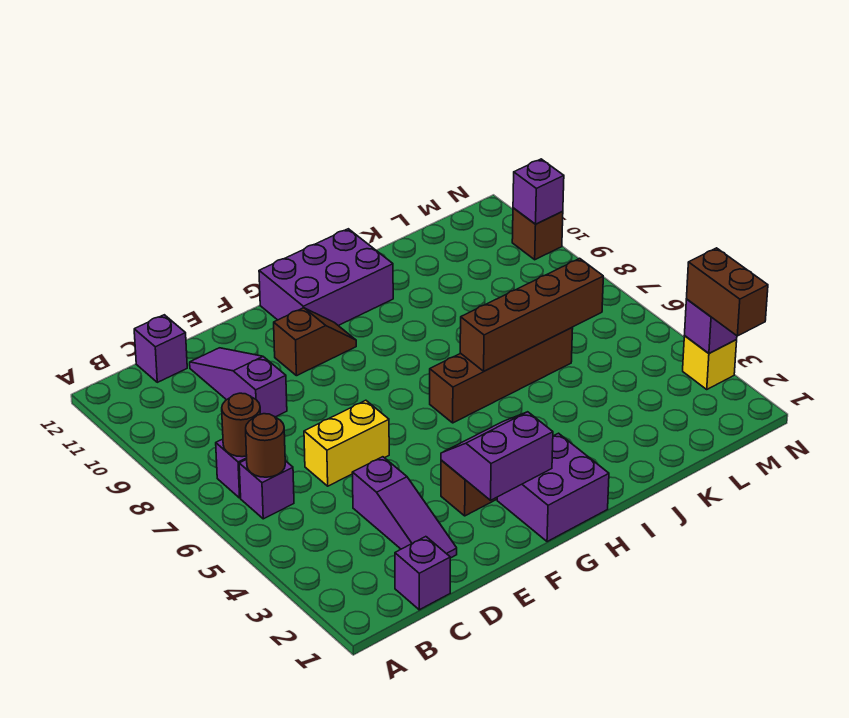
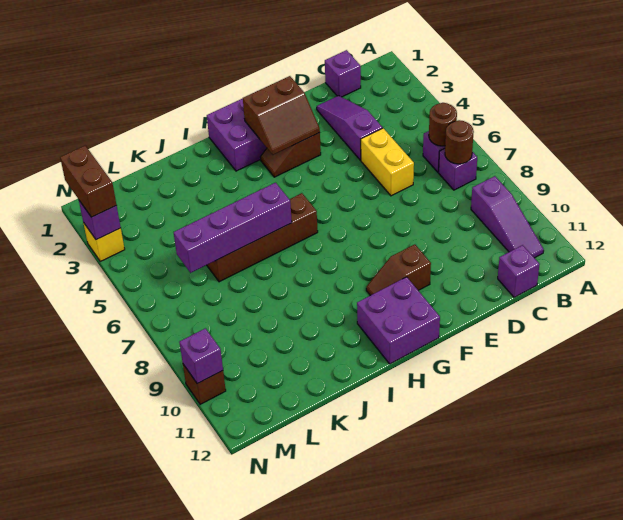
yellow brick D6:E6 level 1 -> yellow brick D5:D6 level 1
purple slope D9:D11 level 1 top 9 -> purple slope B9:B11 level 1 top 9
purple slope F2:G3 level 2 top 2 -> brown slope F2:G3 level 2 top 2
purple brick G11:I12 level 1 -> purple brick G11:H12 level 1
brown brick I6:L6 level 2 -> purple brick I6:L6 level 2

